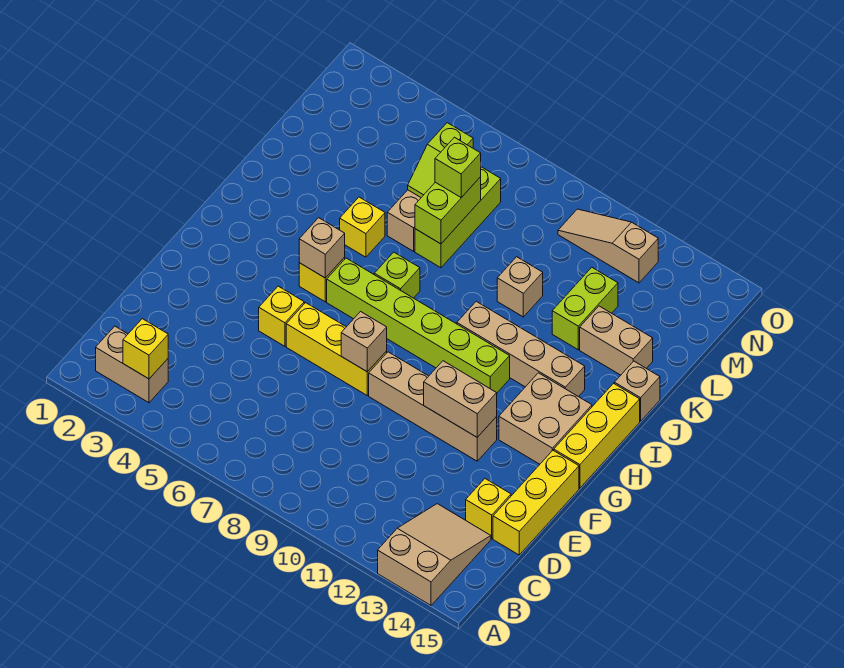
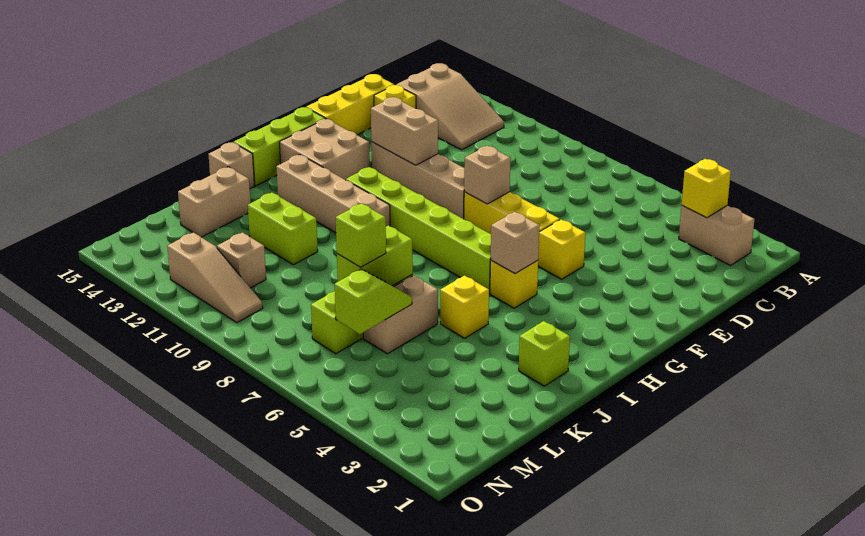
tan slope A13:C14 level 1 top A -> tan slope B12:C14 level 1 top 14
yellow brick G15:I15 level 1 -> lime brick G15:I15 level 1
lime brick I7 level 1 -> lime brick J2 level 1
tan brick K10 level 1 -> tan brick M11 level 1
lime brick K12:L12 level 1 -> lime brick K11:K12 level 1
tan brick K13:K14 level 1 -> tan brick K14:L14 level 1

